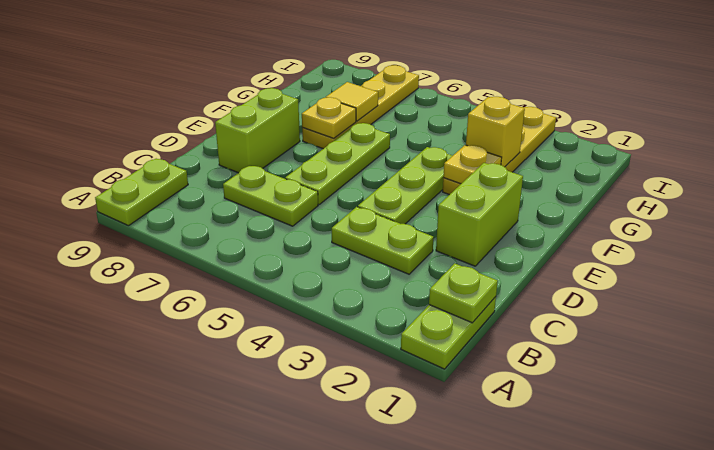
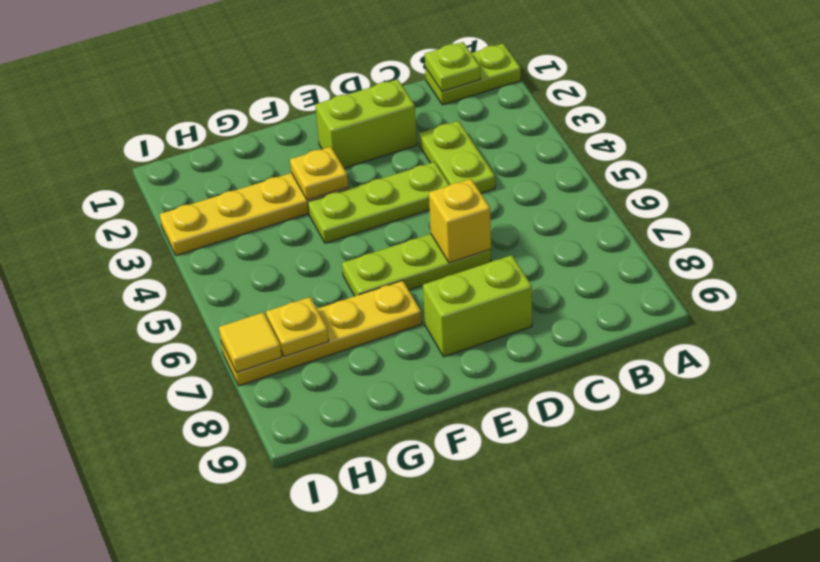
lime plate A9:B9 level 1 -> none
lime plate C6:C7 level 1 -> none
yellow plate F7 level 2 -> yellow plate H7 level 2
yellow brick G3 level 2 -> yellow brick D6 level 2
yellow tile G7 level 2 -> yellow tile I7 level 2

